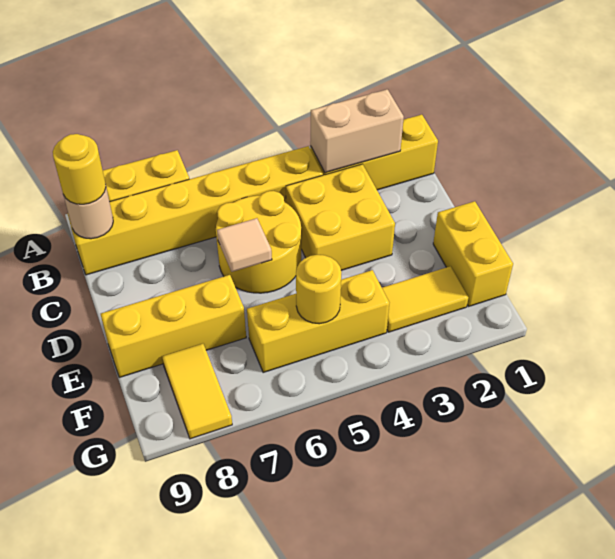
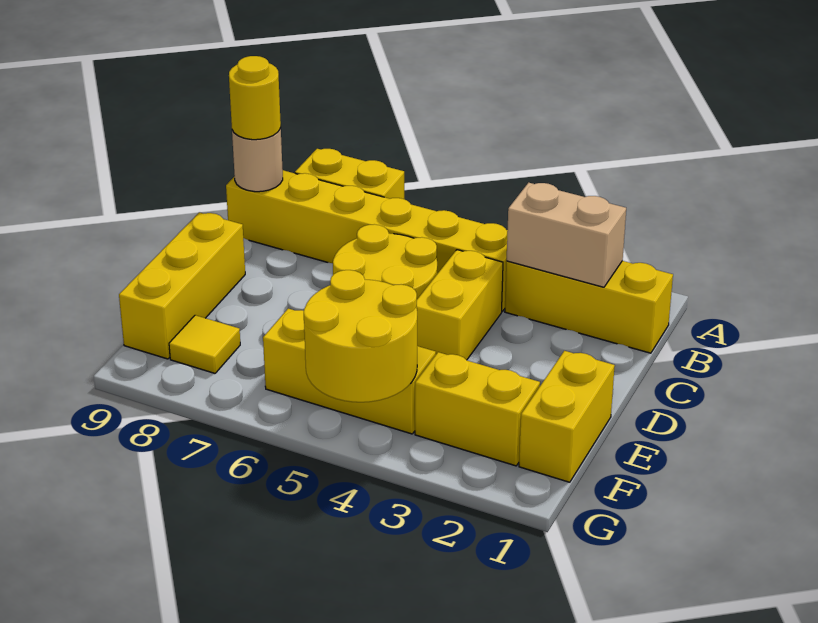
yellow brick C3:D4 level 1 -> yellow brick C4:D4 level 1
tan tile D6 level 2 -> none
yellow brick E7:E9 level 1 -> yellow brick D9:F9 level 1
yellow tile F2:F3 level 1 -> yellow brick F2:F3 level 1
yellow round brick F5 level 2 -> yellow round brick F4:G5 level 2
yellow tile F8:G8 level 1 -> yellow tile F8 level 1

